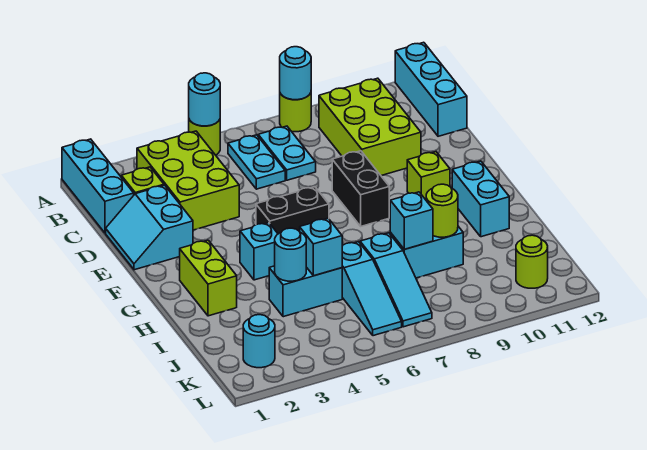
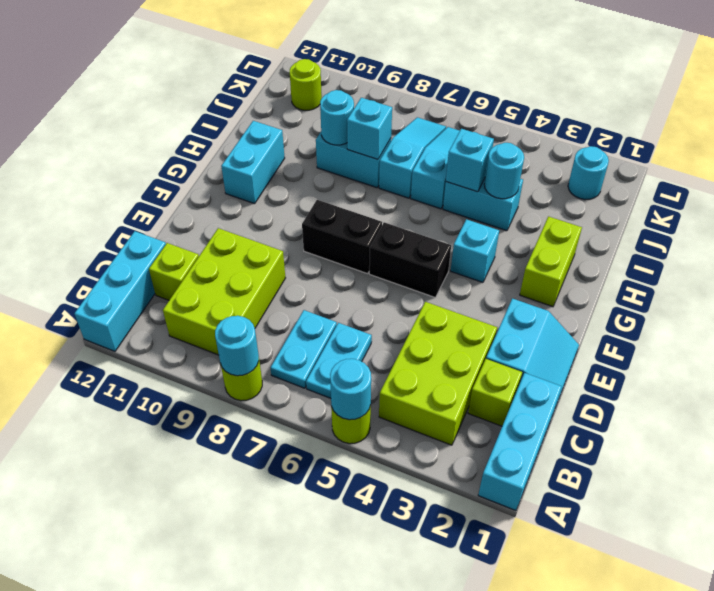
black brick E8:F8 level 1 -> black brick F7:F8 level 1
lime brick F10 level 1 -> lime brick C11 level 1
lime round brick I9 level 2 -> cyan round brick I9 level 2

